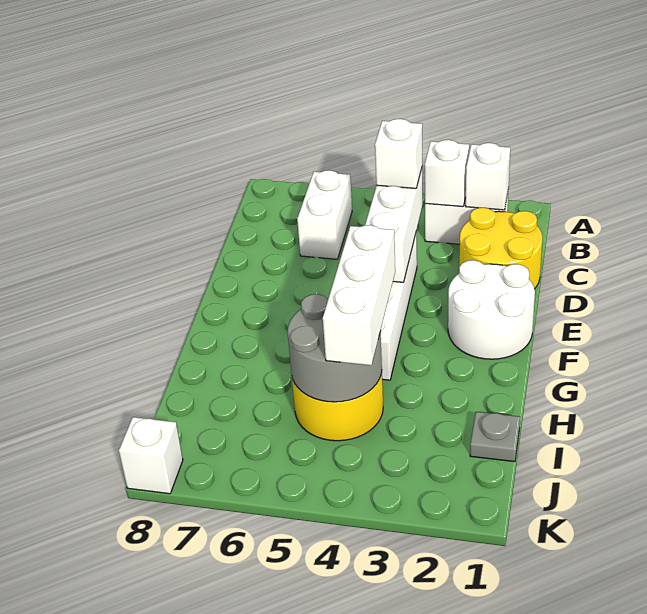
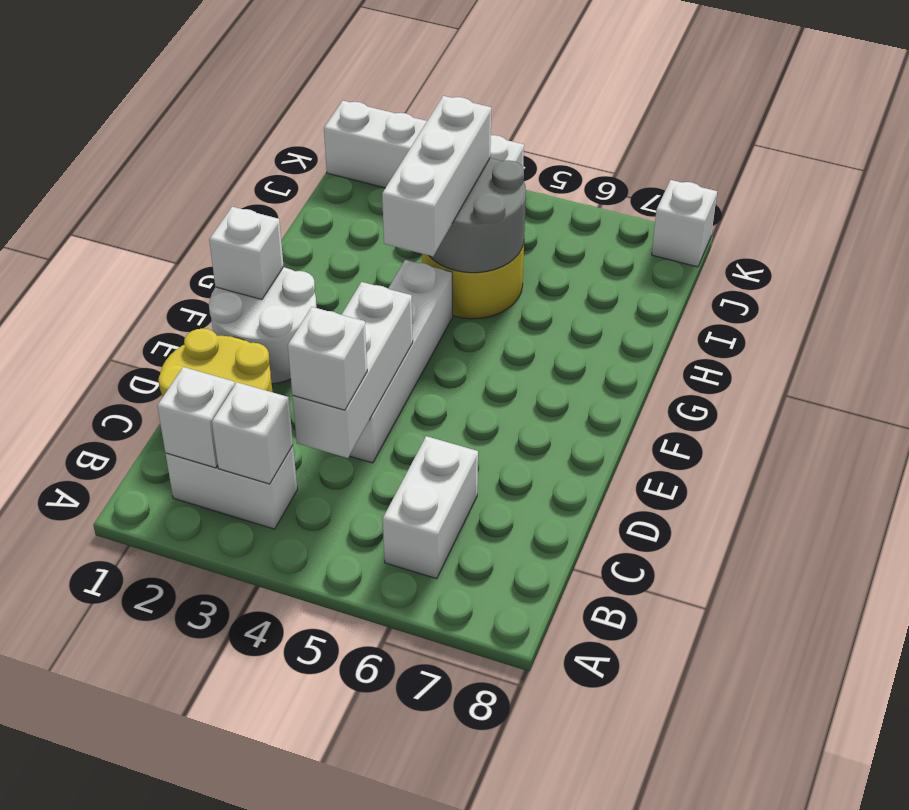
none -> white brick F1 level 2
grey plate I1 level 1 -> none
none -> white brick K1:K4 level 1

